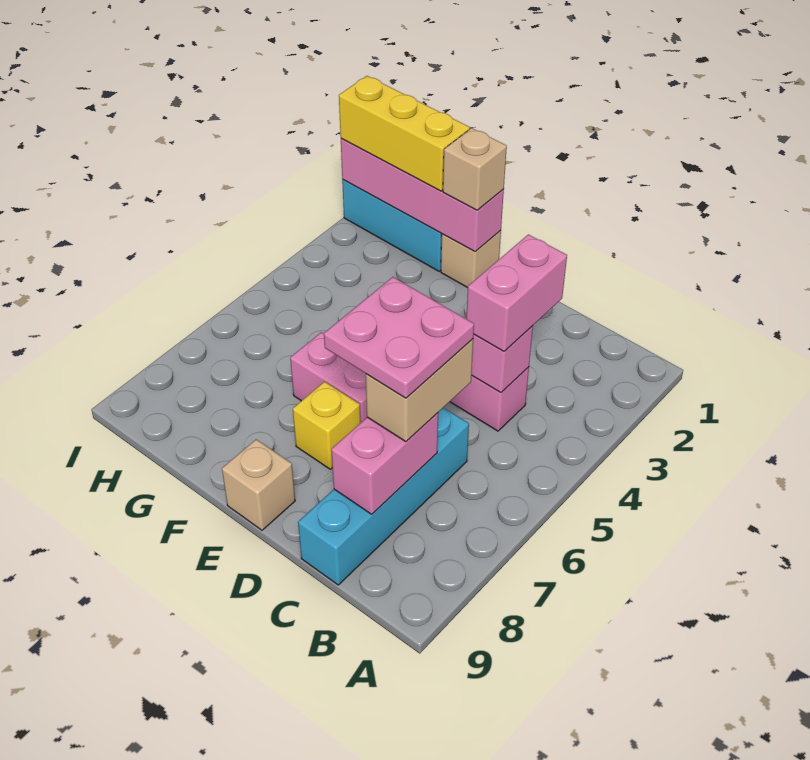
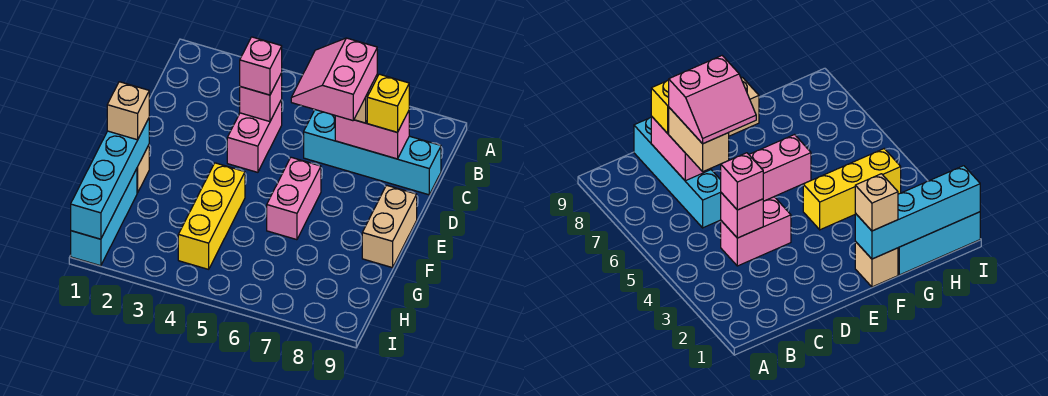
pink brick C3:C4 level 3 -> pink brick C4 level 3
pink plate C6:D7 level 4 -> pink slope C6:D7 level 4 top 7
yellow brick E7 level 1 -> yellow brick C8 level 3
tan brick E9 level 1 -> tan brick E9:F9 level 1
pink brick F1:I1 level 2 -> cyan brick F1:I1 level 2
yellow brick G1:I1 level 3 -> yellow brick F4:H4 level 1

